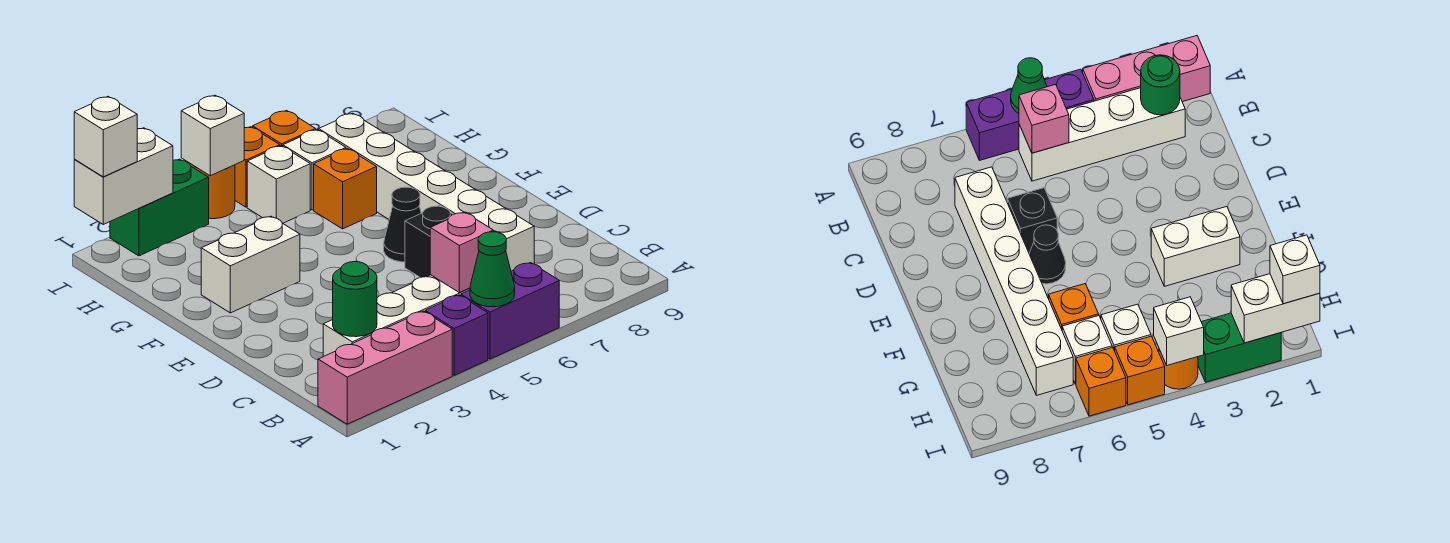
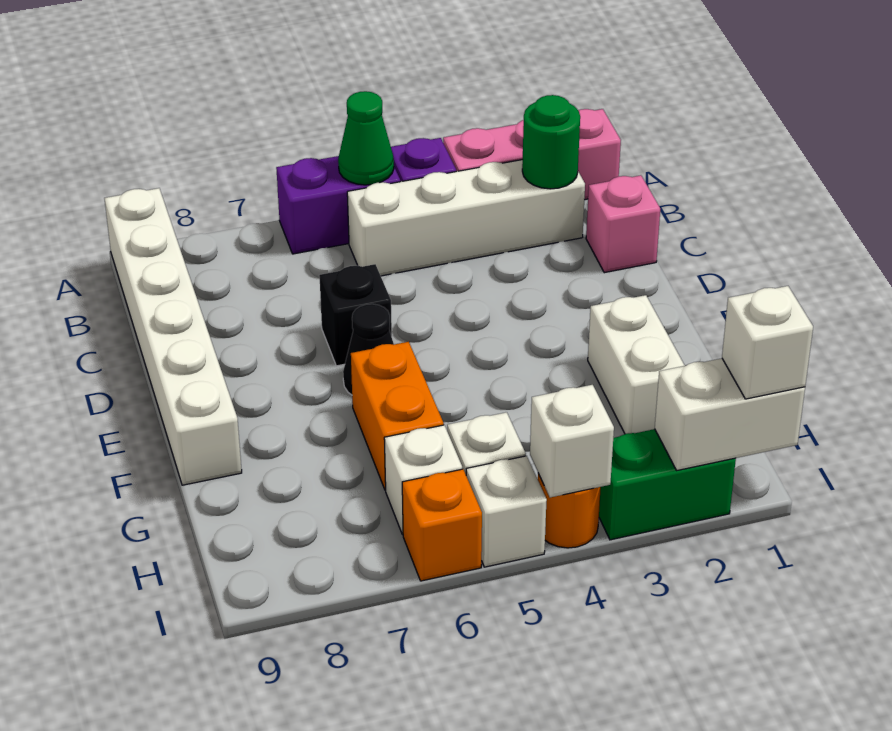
pink brick B5 level 2 -> pink brick C1 level 1
white brick C7:H7 level 1 -> white brick A9:F9 level 1
white brick F2:F3 level 1 -> white brick F2:G2 level 1
orange brick G6 level 1 -> orange brick F6:G6 level 1
orange brick I5 level 1 -> white brick I5 level 1

